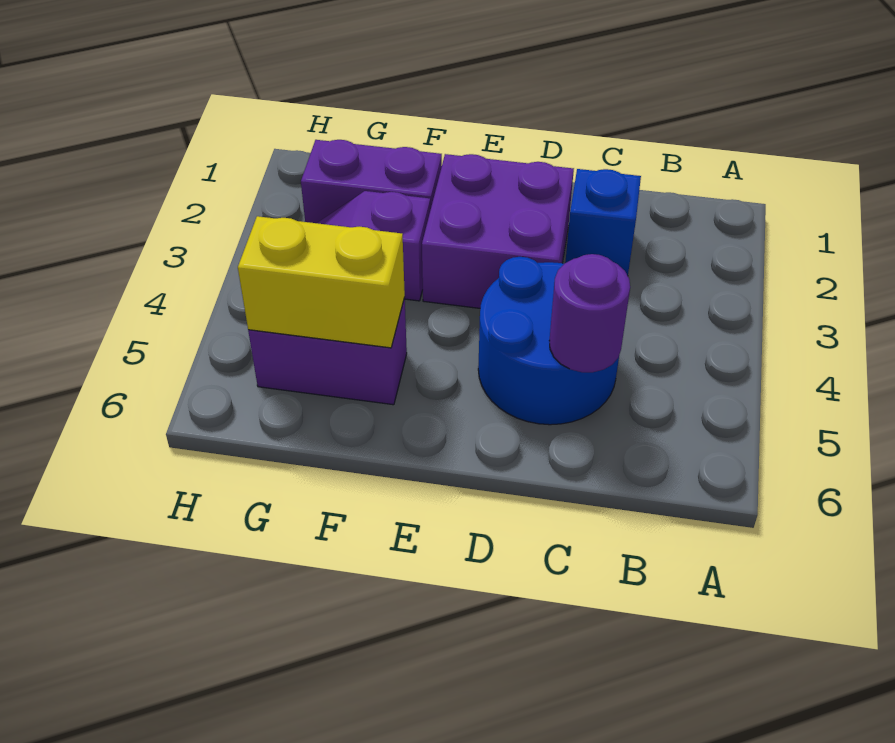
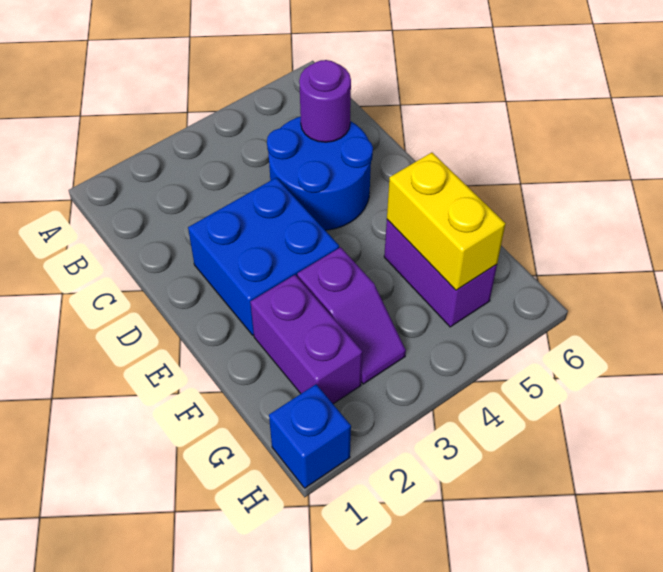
blue brick C2 level 1 -> blue brick H1 level 1
purple brick D2:E3 level 1 -> blue brick D2:E3 level 1

